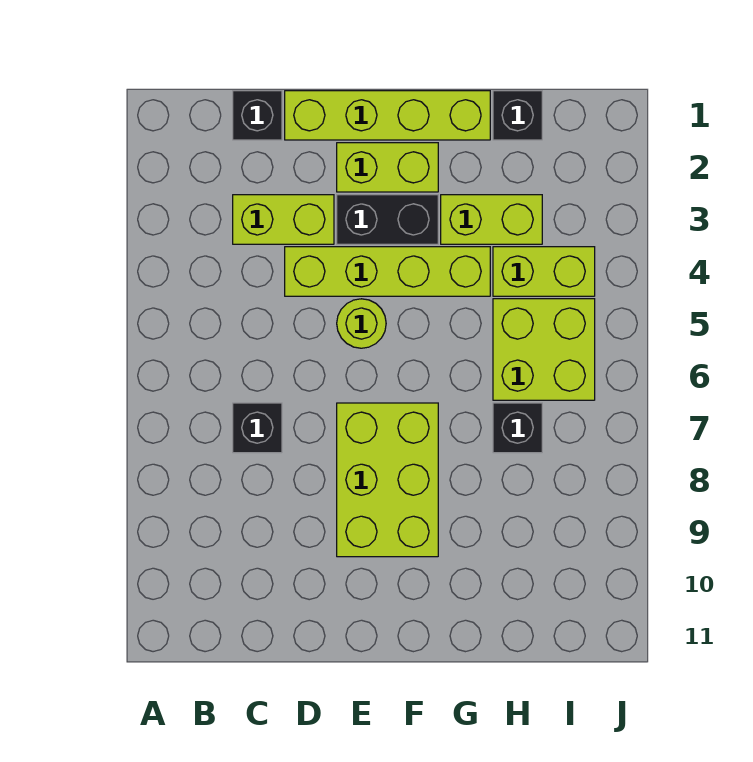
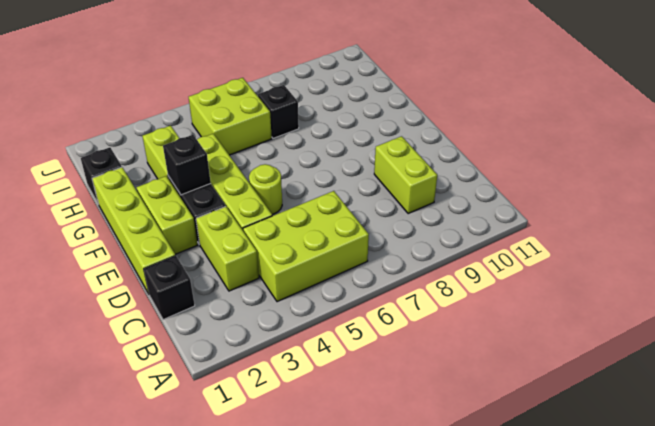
black brick C7 level 1 -> black brick F3 level 2
lime brick E7:F9 level 1 -> lime brick B4:C6 level 1
lime brick H4:I4 level 1 -> lime brick C9:D9 level 1

